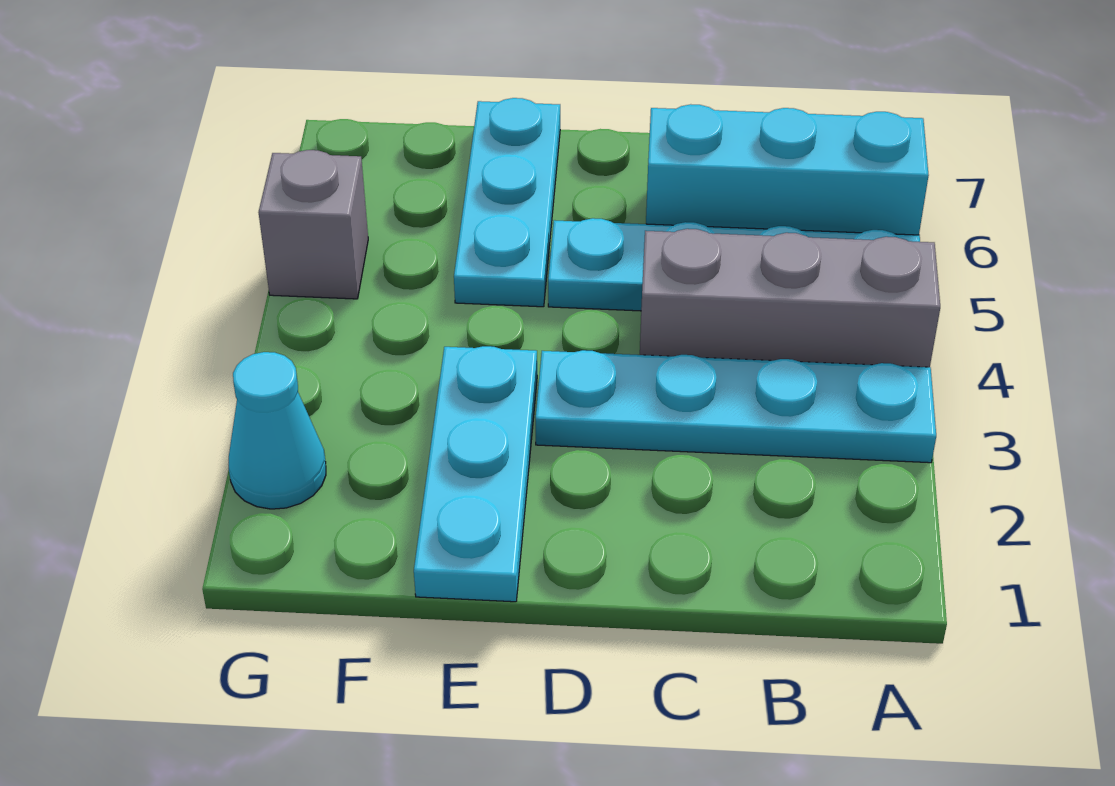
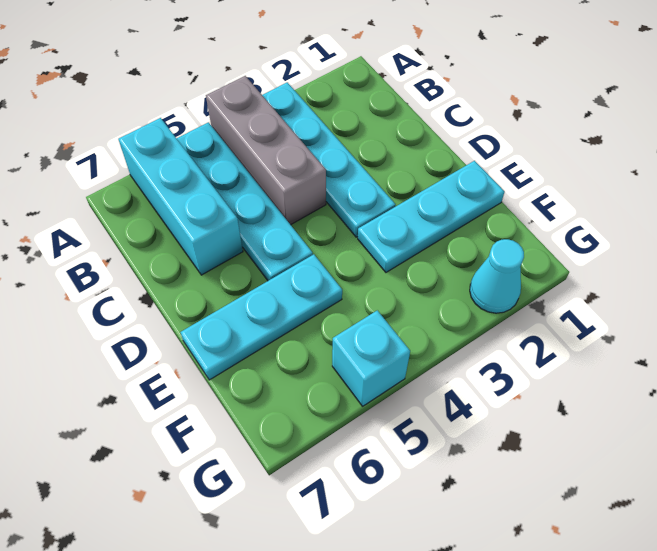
grey brick G5 level 1 -> cyan brick G5 level 1

